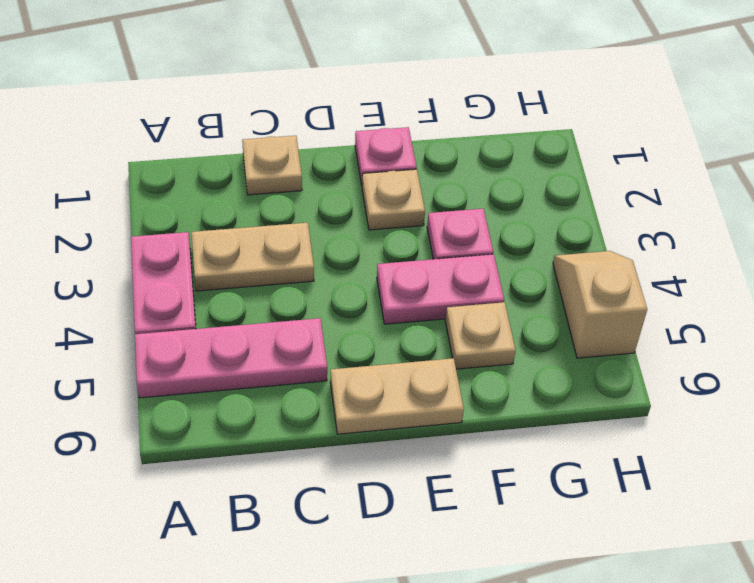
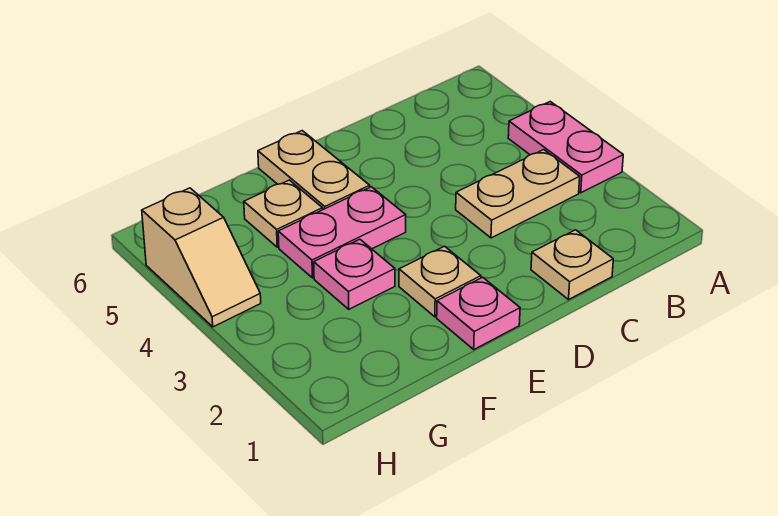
pink plate A5:C5 level 1 -> none
tan plate D6:E6 level 1 -> tan plate E5:E6 level 1

